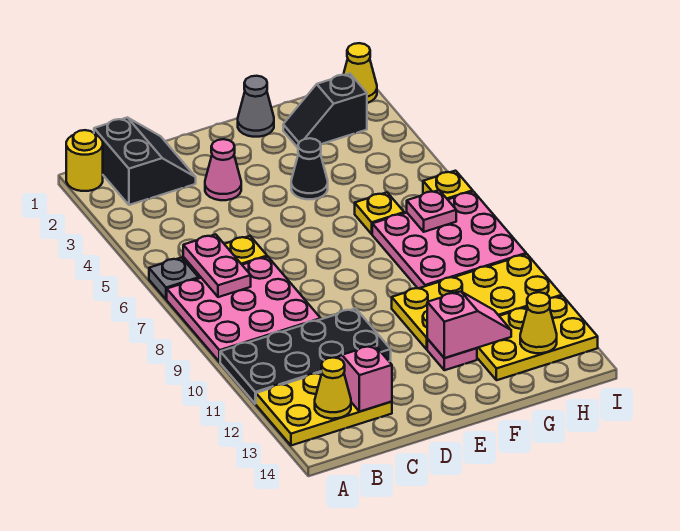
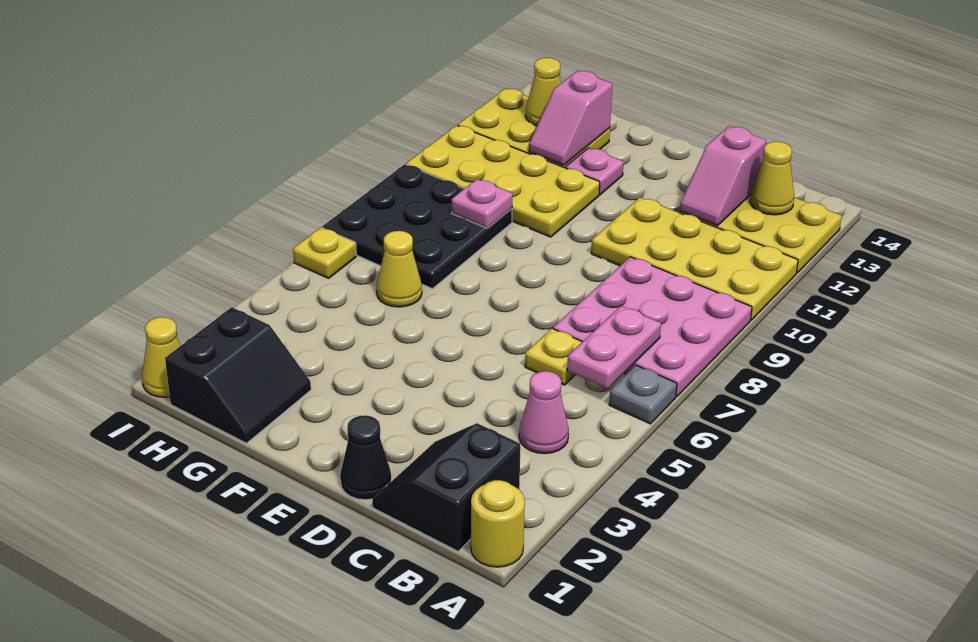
black plate A10:D11 level 1 -> yellow plate A10:D11 level 1
pink cone D3 level 1 -> pink cone B4 level 1
grey cone F1 level 1 -> none
black cone F4 level 1 -> black cone D1 level 1
pink slope F12:G12 level 2 top F -> pink slope G12:G13 level 2 top 13
black slope G2:H2 level 1 top H -> black slope G1:H2 level 1 top H
yellow plate G6 level 1 -> yellow cone G6 level 1
pink plate G7:I9 level 1 -> black plate G7:I9 level 1
pink plate H7 level 2 -> pink plate G9 level 2

